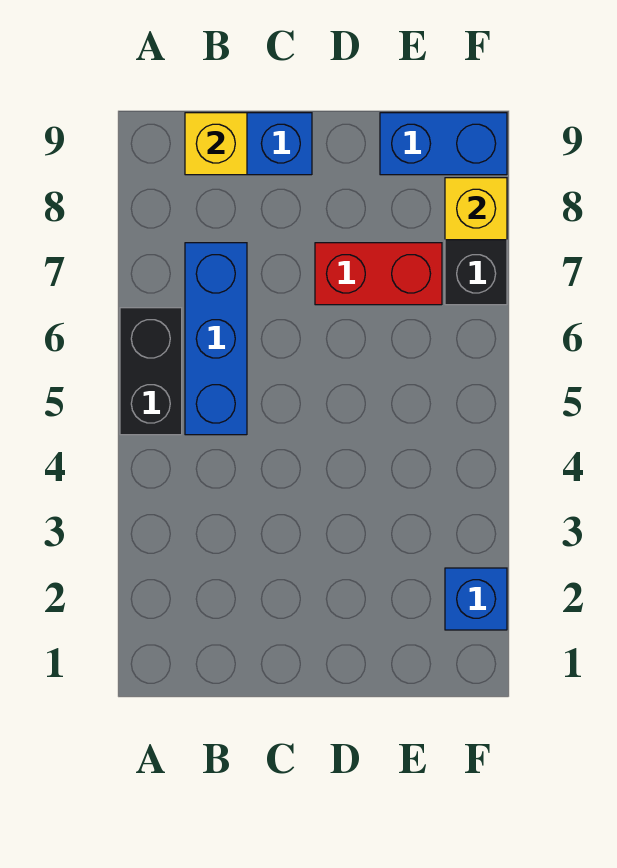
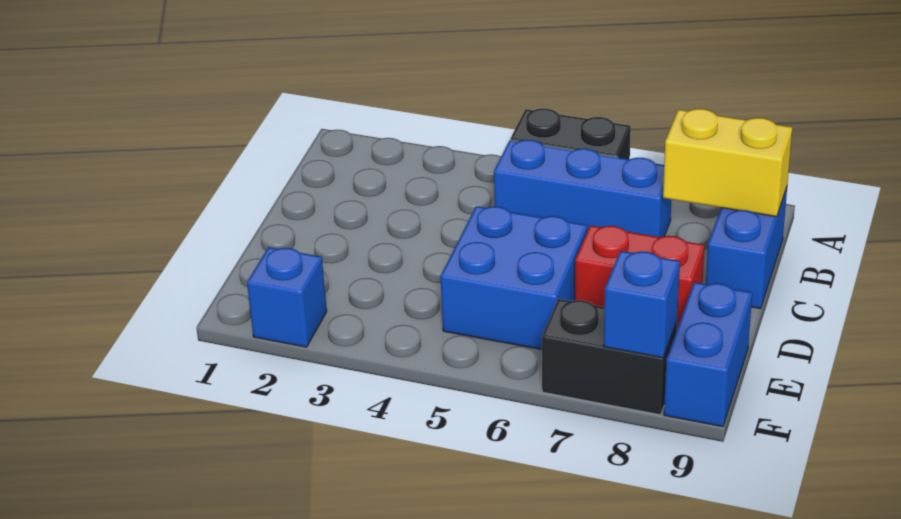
yellow brick B9 level 2 -> yellow brick B8:B9 level 2
none -> blue brick D5:E6 level 1
red brick D7:E7 level 1 -> red brick D7:D8 level 1
yellow brick F8 level 2 -> blue brick F8 level 2

